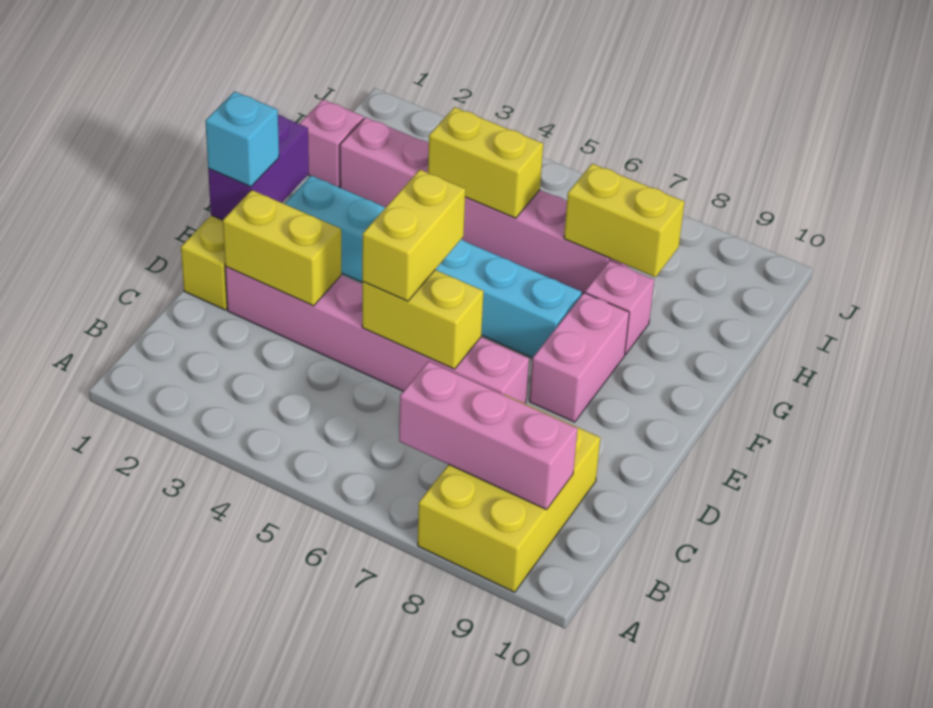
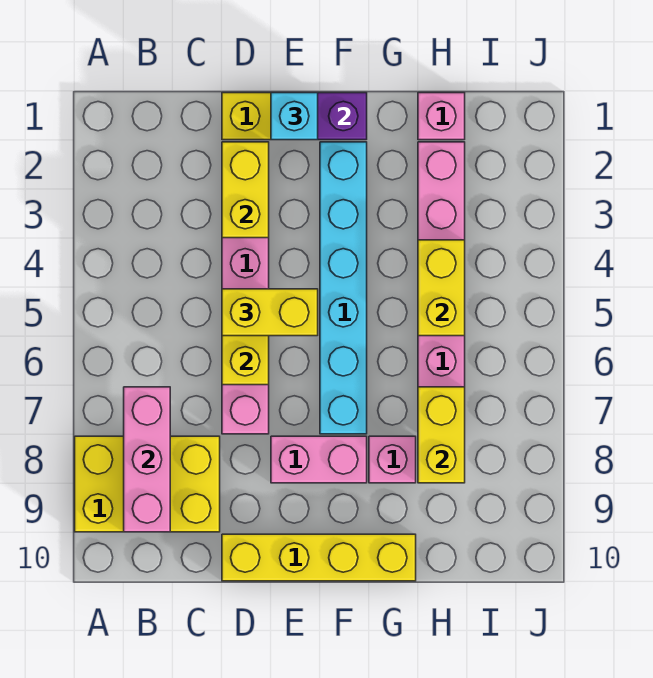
none -> yellow brick D10:G10 level 1

